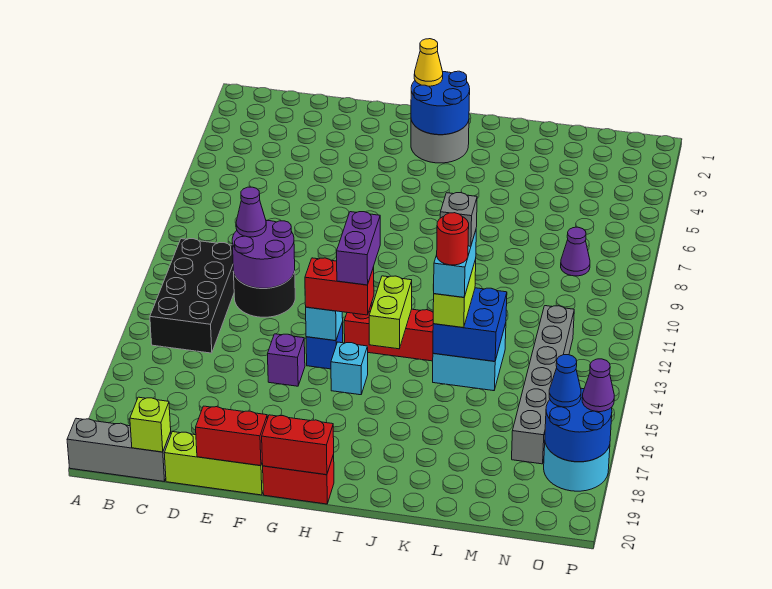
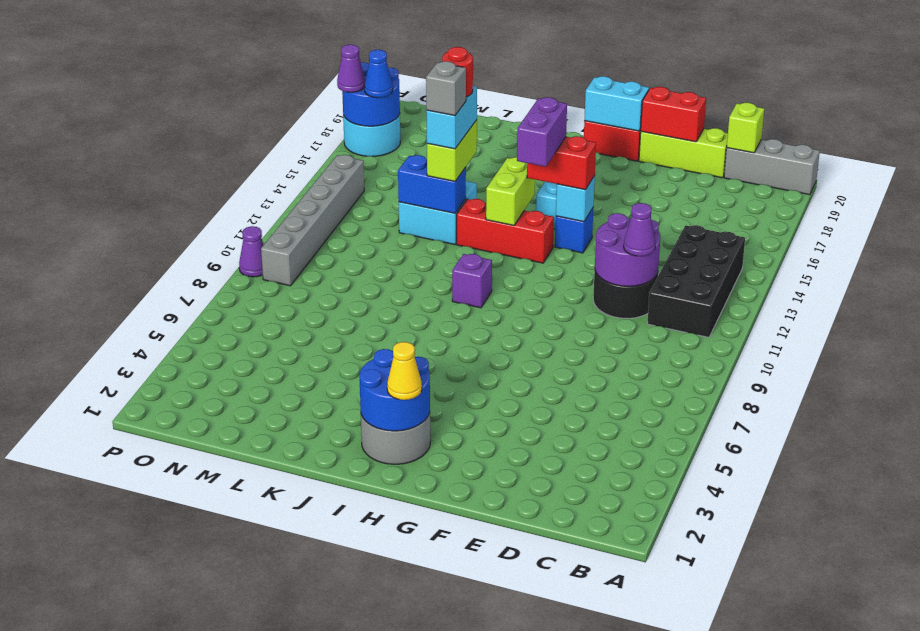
purple brick F15 level 1 -> purple brick I10 level 1
red brick G20:H20 level 2 -> cyan brick G20:H20 level 2
blue brick K13:L14 level 2 -> blue brick K13:L13 level 2
purple cone N8 level 1 -> purple cone P9 level 1
grey brick N12:N17 level 1 -> grey brick O9:O14 level 1

